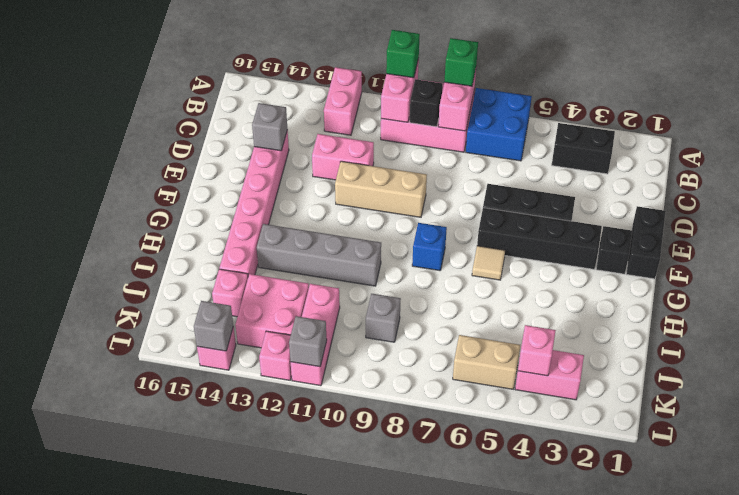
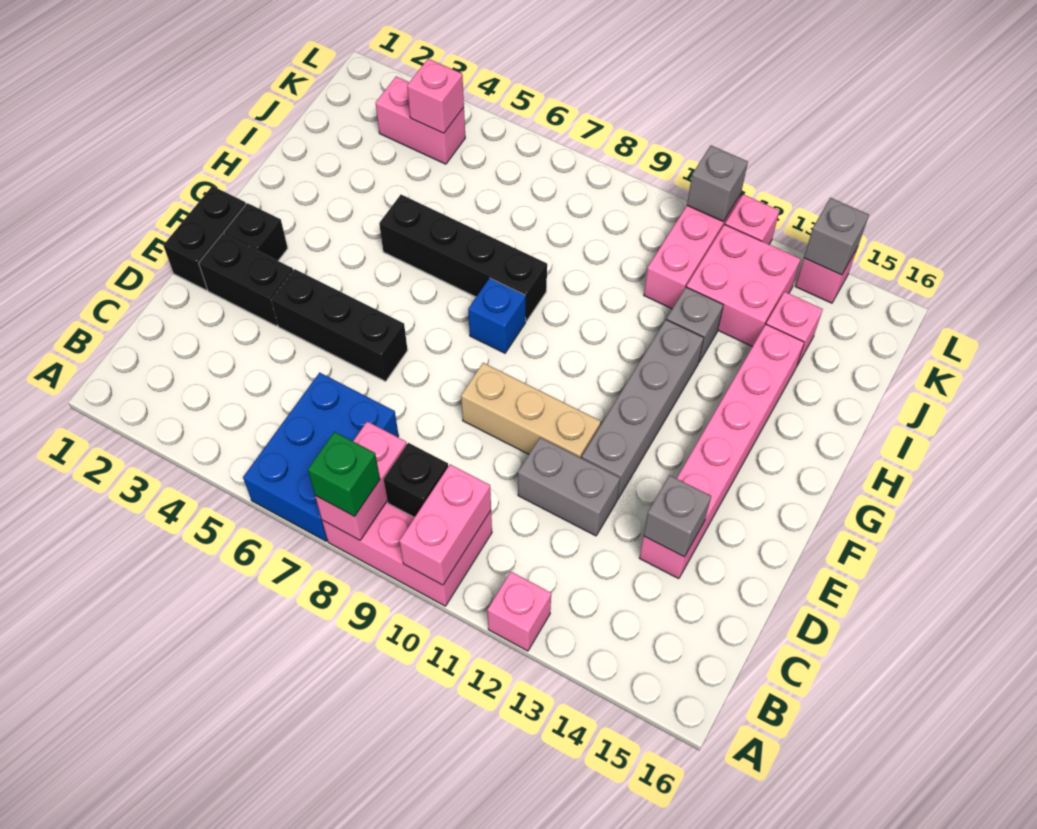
blue brick A6:B7 level 1 -> blue brick A6:C7 level 1
green brick A10 level 3 -> none
pink brick A12:B12 level 1 -> pink brick A12 level 1
black brick B3:B4 level 1 -> black brick E2:E3 level 1
pink brick D11:D12 level 1 -> grey brick D11:D12 level 1
black brick F3:F6 level 1 -> black brick H5:H8 level 1
tan tile G6 level 1 -> none
grey brick H10:H13 level 1 -> grey brick E12:H12 level 1
grey brick J9 level 1 -> grey brick I12 level 1
tan brick K5:K6 level 1 -> none

